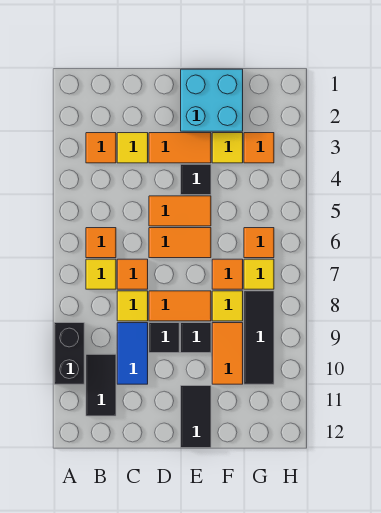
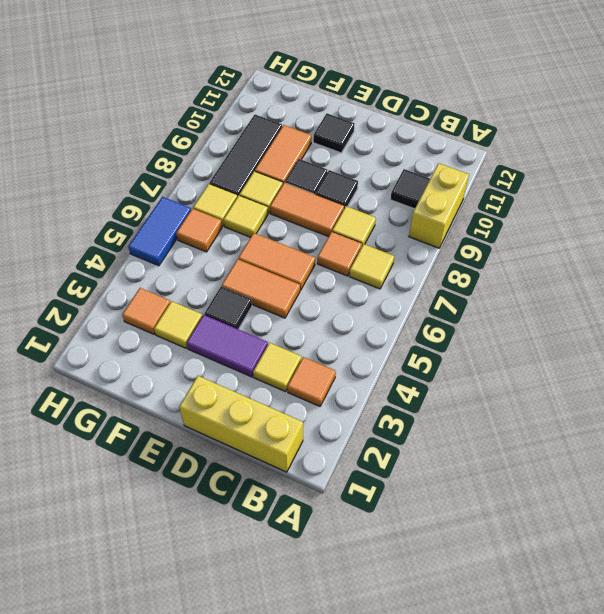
black brick A9:A10 level 1 -> yellow brick A9:A10 level 1
none -> yellow brick B1:D1 level 1
orange tile B6 level 1 -> none
black tile B10:B11 level 1 -> black tile B10 level 1
blue tile C9:C10 level 1 -> blue tile H5:H6 level 1
orange tile D3:E3 level 1 -> purple tile D3:E3 level 1
cyan brick E1:F2 level 1 -> none
black tile E11:E12 level 1 -> black tile E11 level 1
orange tile F7 level 1 -> yellow tile F7 level 1

